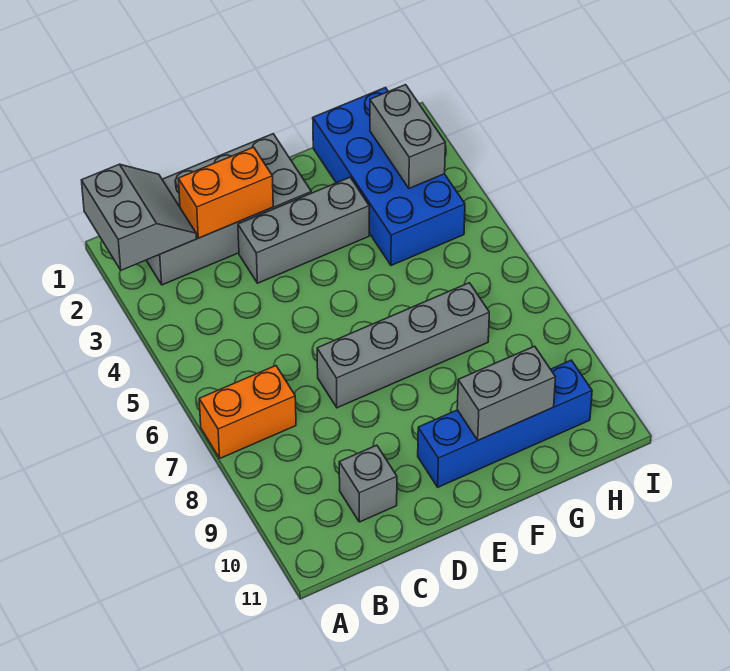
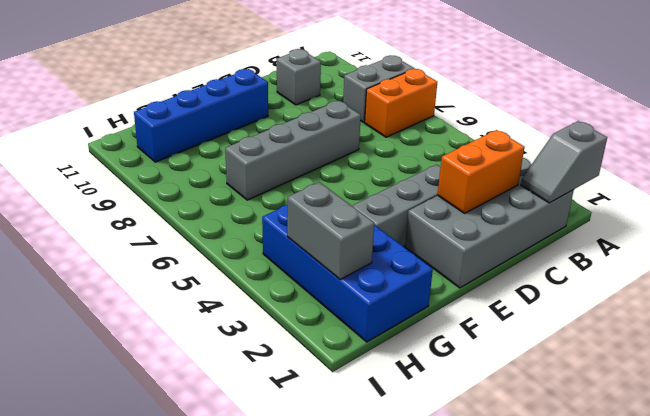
grey slope A1:B2 level 2 top A -> grey slope A1:B1 level 2 top A
grey brick F10:G10 level 2 -> grey brick A8:B8 level 1

